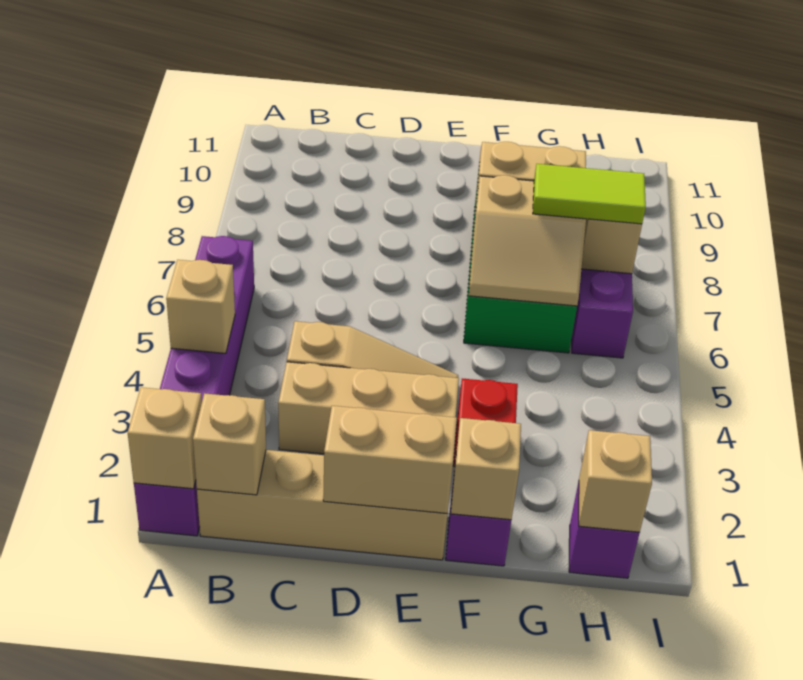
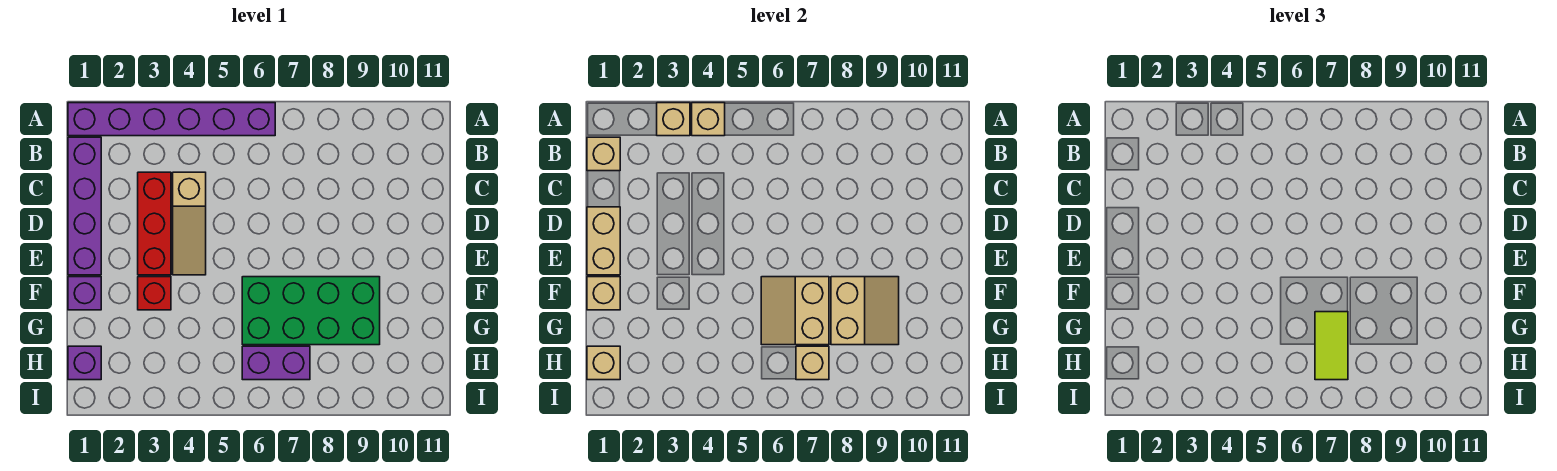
tan brick A1 level 2 -> tan brick A3 level 2
tan brick B1:E1 level 1 -> purple brick B1:E1 level 1
tan brick C3:E3 level 1 -> red brick C3:E3 level 1

